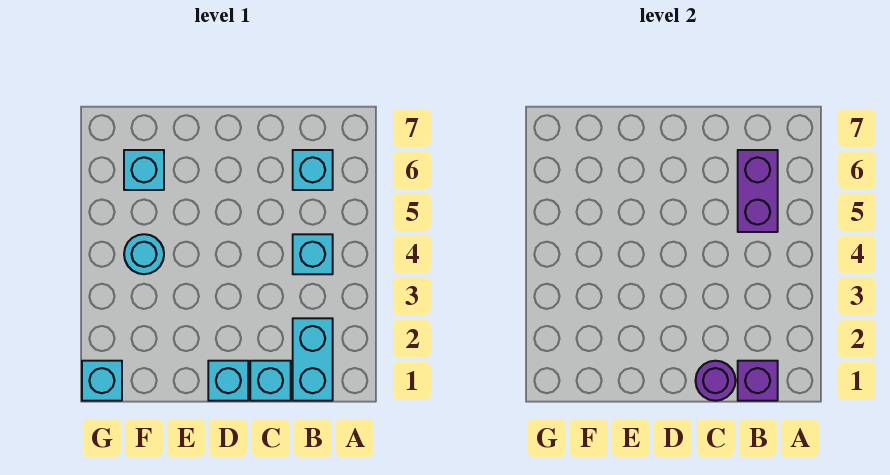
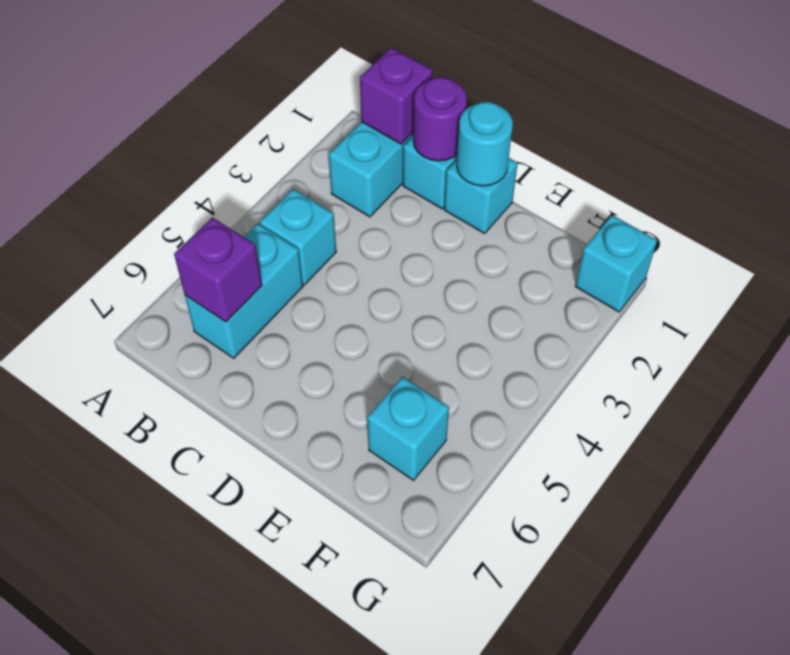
purple brick B5:B6 level 2 -> purple brick B6 level 2
cyan brick B6 level 1 -> cyan brick B5:B6 level 1
cyan round brick F4 level 1 -> cyan round brick D1 level 2

